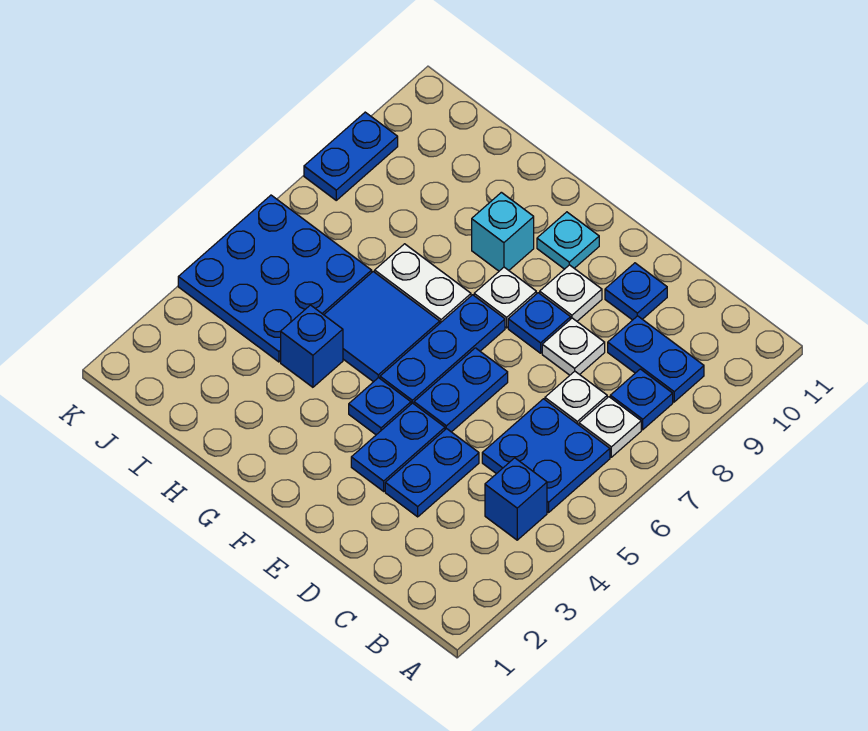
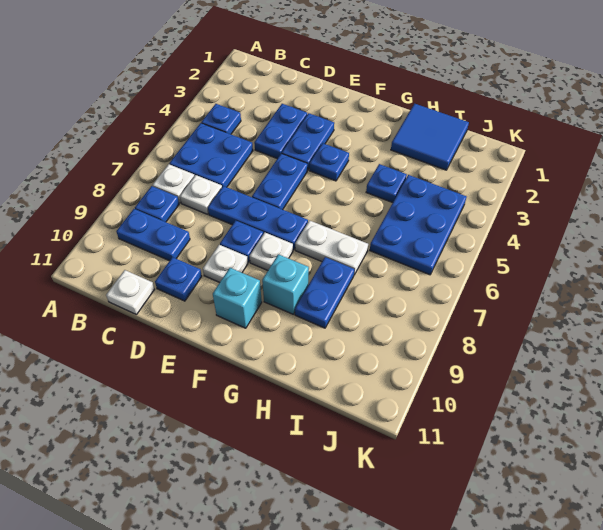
blue brick B4 level 1 -> blue plate B4 level 1
white plate D8 level 1 -> white plate C11 level 1
blue plate F5:F7 level 1 -> blue plate D7:F7 level 1
cyan plate F10 level 1 -> cyan brick F10 level 1
blue tile G5:H6 level 1 -> blue tile H1:I2 level 1
blue brick H4 level 1 -> blue plate H4 level 1
blue plate I4:K6 level 1 -> blue plate I4:J6 level 1
blue plate K8:K9 level 1 -> blue plate H8:H9 level 1

